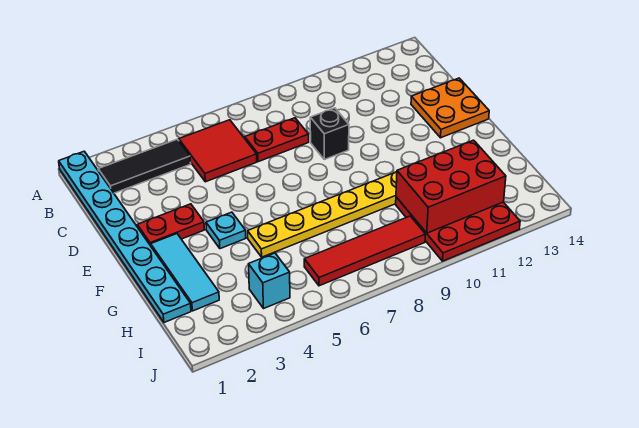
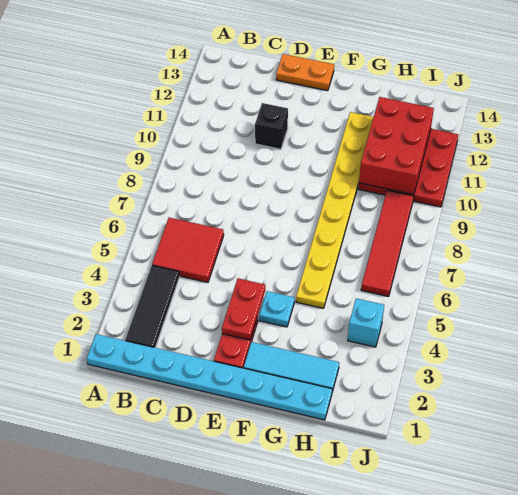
red plate C7:C8 level 1 -> red plate E3:E4 level 2
black brick D9 level 1 -> black brick D11 level 1
orange plate D13:E14 level 1 -> orange plate D14:E14 level 1

